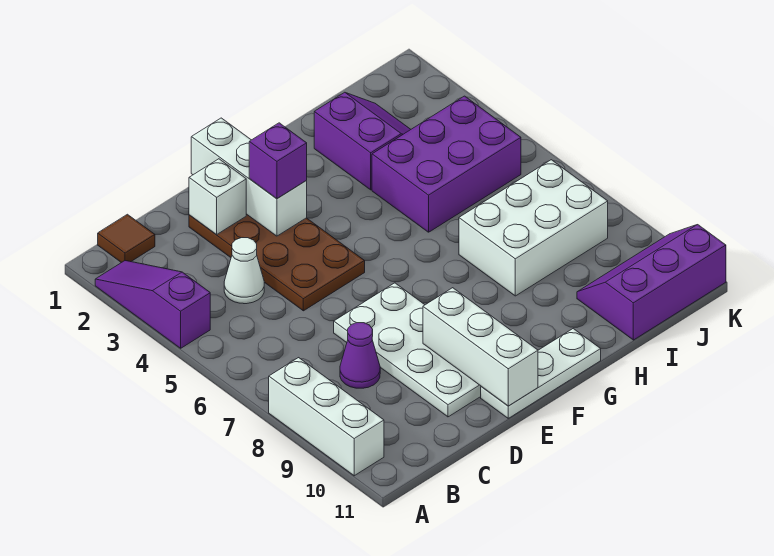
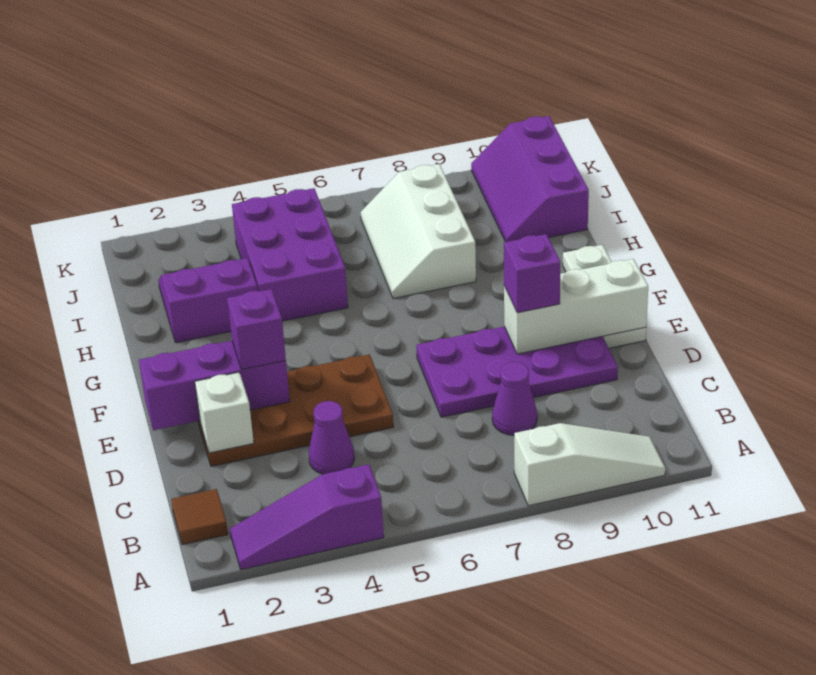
white brick A8:A10 level 1 -> white slope A8:A10 level 1 top 8
white cone C4 level 1 -> purple cone C4 level 1
white plate D7:E10 level 1 -> purple plate D7:E10 level 1
white brick E1:E3 level 2 -> purple brick E1:E3 level 2
none -> purple brick E9 level 3
white brick H7:J8 level 1 -> white slope H7:J8 level 1 top 8

